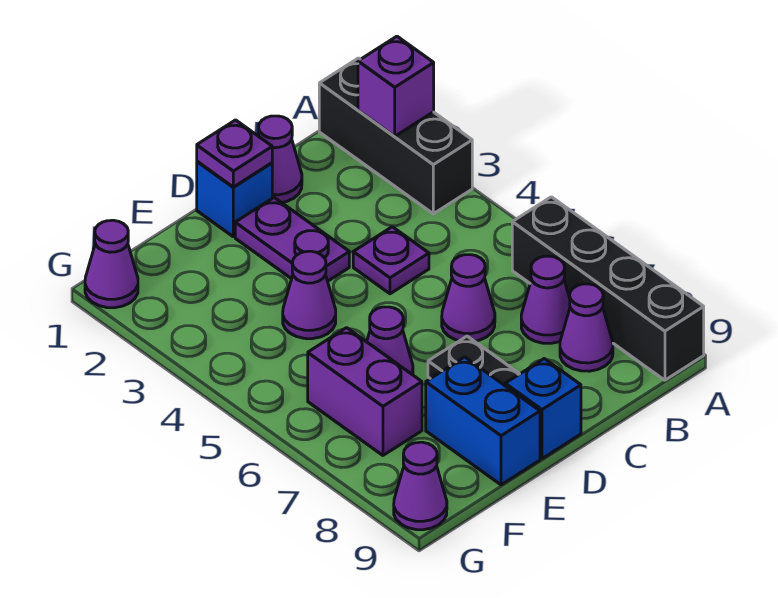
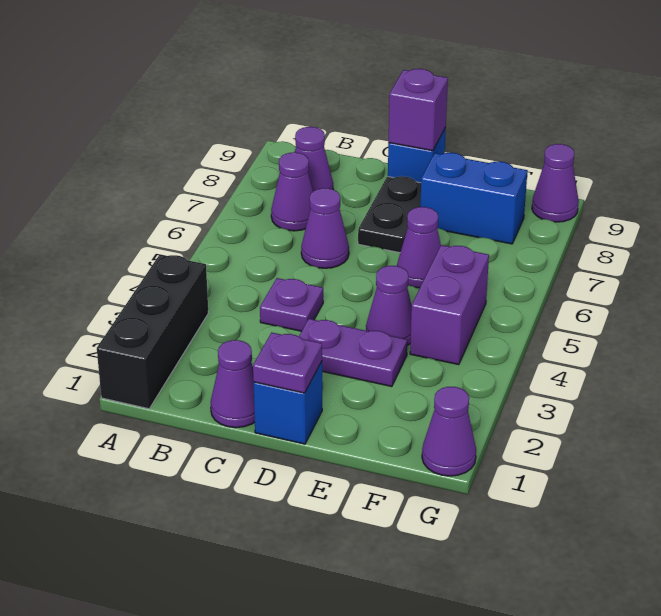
purple brick A2 level 2 -> purple brick D9 level 2
black brick A6:A9 level 1 -> none
purple plate D2:D3 level 1 -> purple plate D3:E3 level 1
blue brick E8:E9 level 1 -> blue brick E8:F8 level 1
purple brick F6:F7 level 1 -> purple brick F4:F5 level 1

